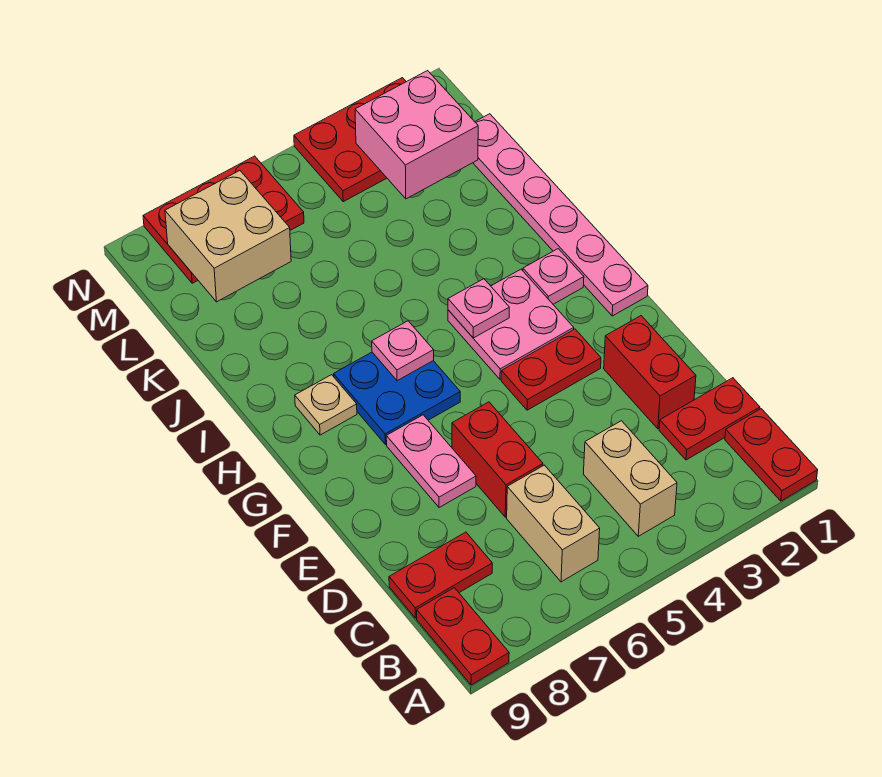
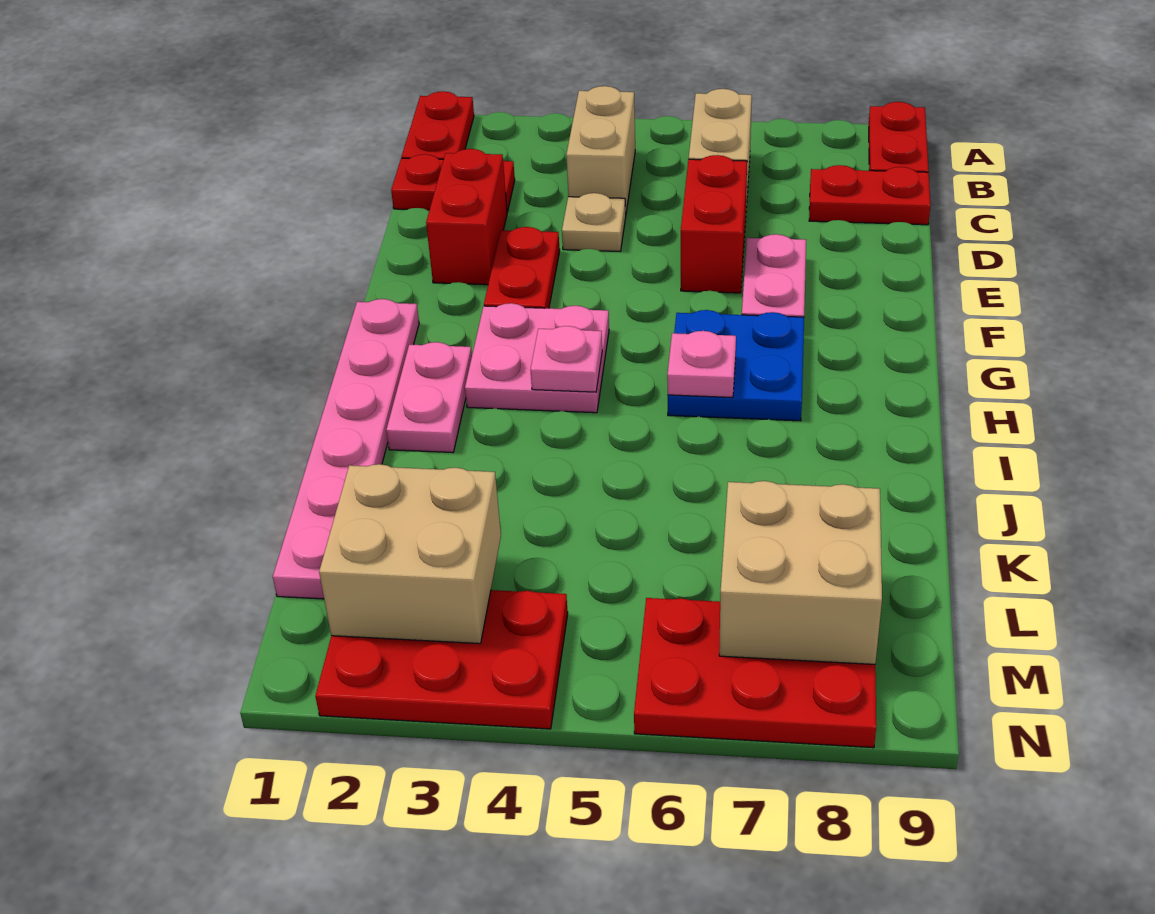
red plate F3:F4 level 1 -> red plate E3:F3 level 1
pink plate H2 level 1 -> pink plate H2:I2 level 1
tan plate H8 level 1 -> tan plate D4 level 1
pink brick L2:M3 level 2 -> tan brick L2:M3 level 2

